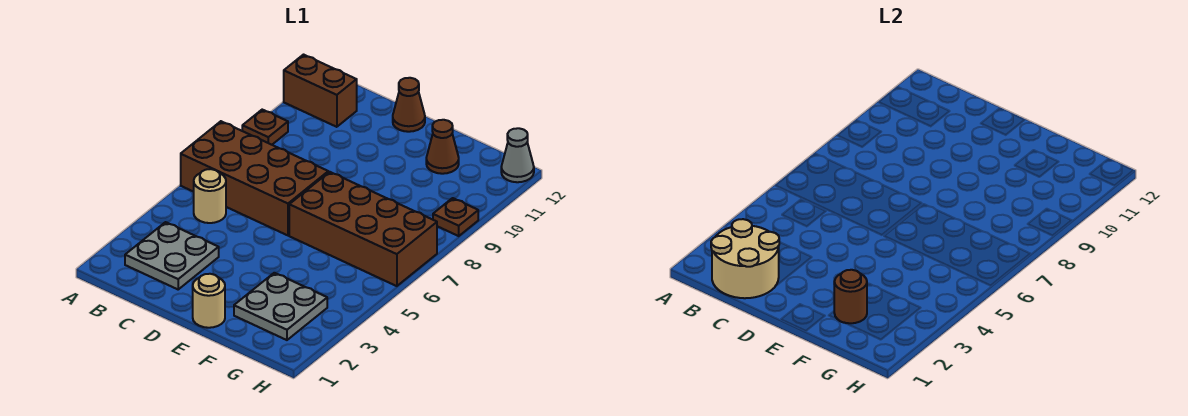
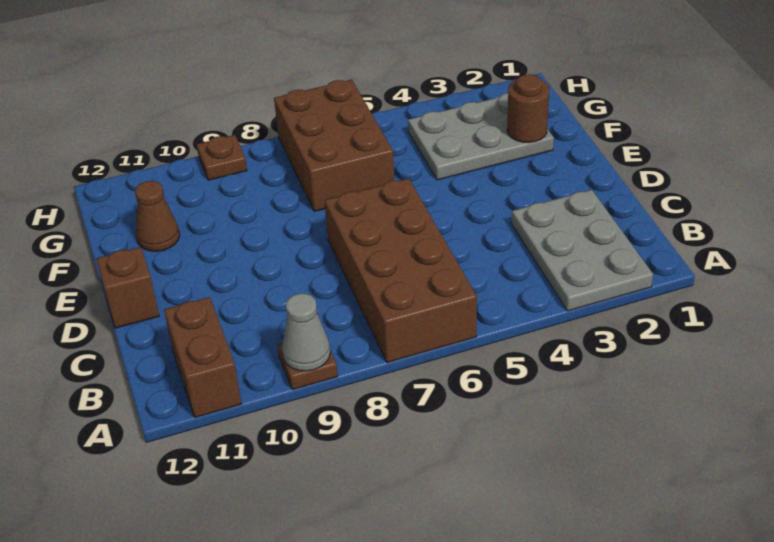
tan round brick B1:C2 level 2 -> none
grey plate B2:C3 level 1 -> grey plate A2:C3 level 1
tan round brick B5 level 1 -> none
brown cone D12 level 1 -> brown brick D12 level 1
tan round brick E1 level 1 -> none
brown brick E6:H7 level 1 -> brown brick F6:H7 level 1
grey plate F2:G3 level 1 -> grey plate F2:G4 level 1
grey cone H12 level 1 -> grey cone A9 level 2

